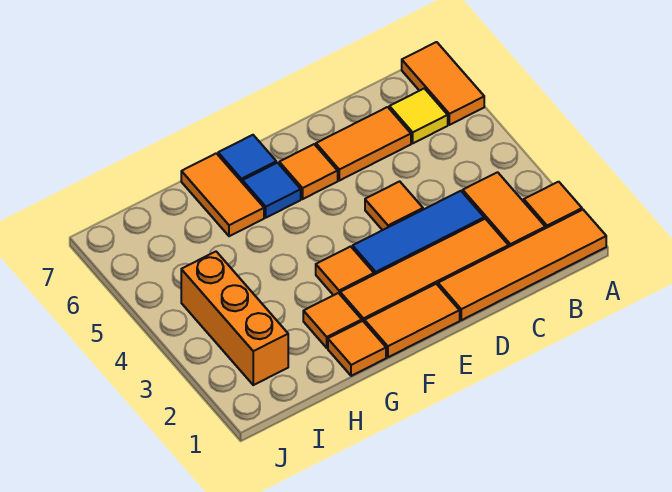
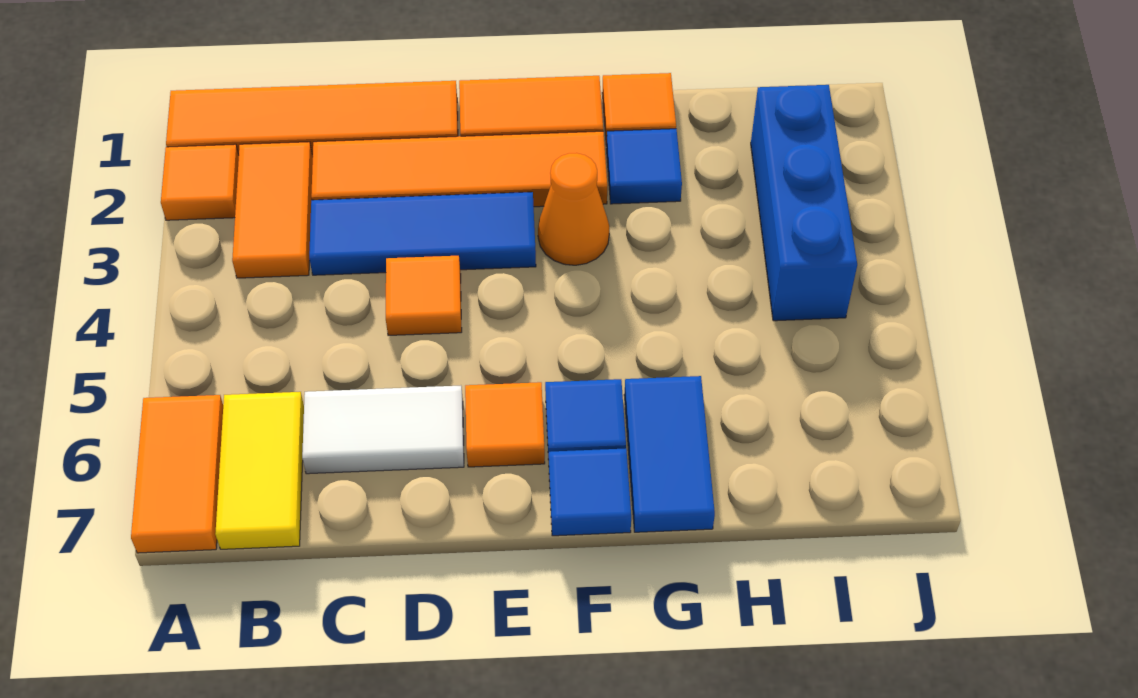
yellow tile B6 level 1 -> yellow tile B6:B7 level 1
orange tile C6:D6 level 1 -> white tile C6:D6 level 1
orange tile F3 level 1 -> orange cone F3 level 1
orange tile G2 level 1 -> blue tile G2 level 1
orange tile G6:G7 level 1 -> blue tile G6:G7 level 1
orange brick I2:I4 level 1 -> blue brick I2:I4 level 1

